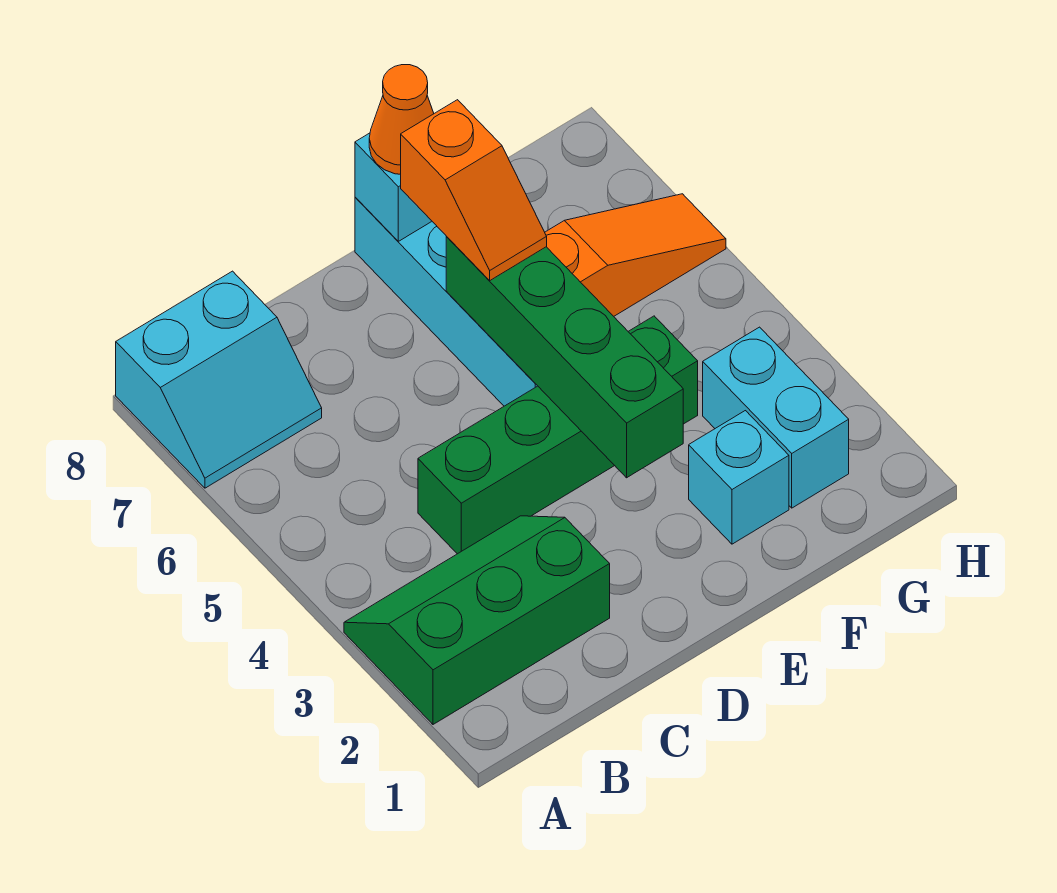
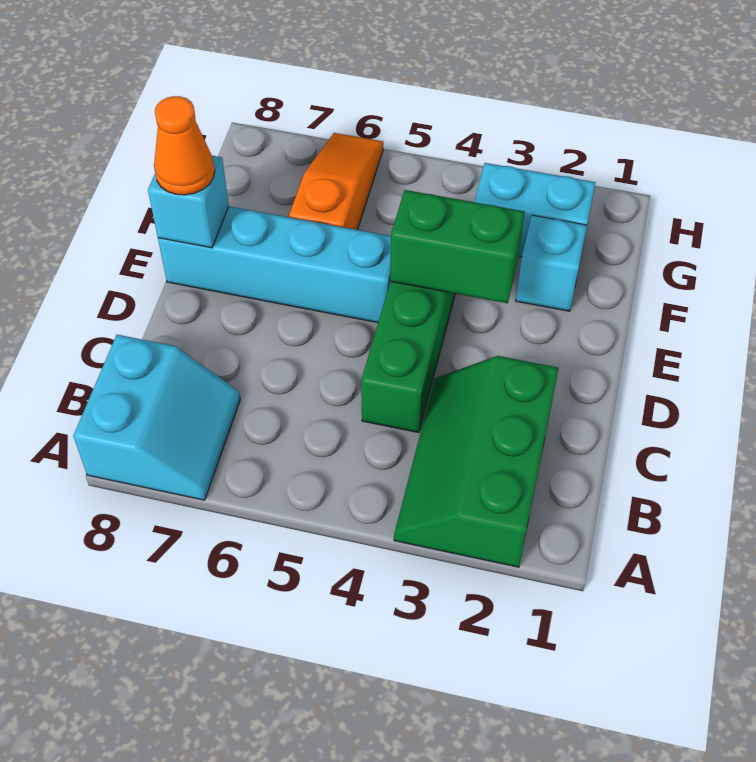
green brick E3:E6 level 2 -> green brick E3:E4 level 2
orange slope E6:E7 level 3 top 7 -> none

